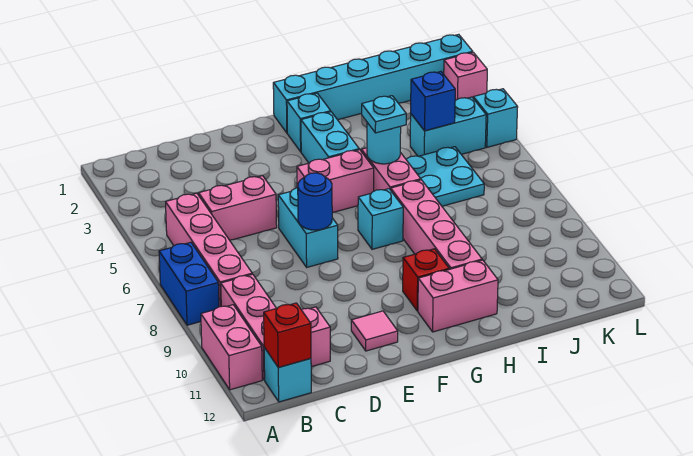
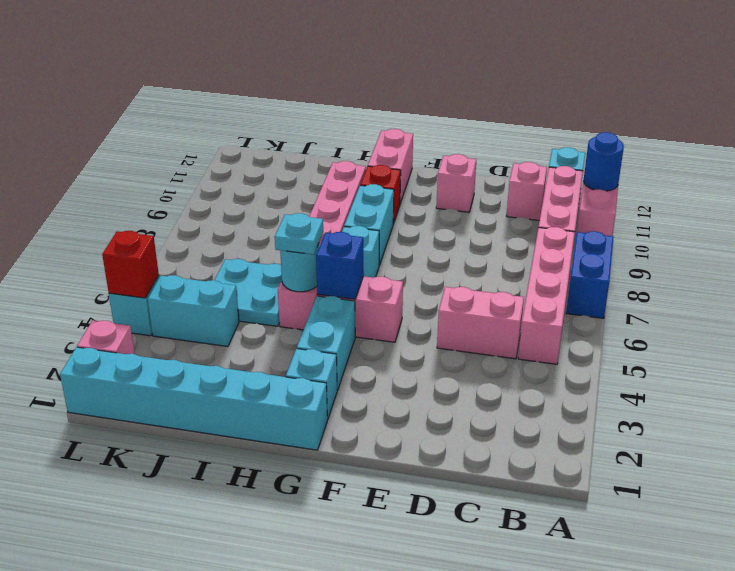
red brick B12 level 2 -> red brick L4 level 2
cyan brick E6:E7 level 1 -> cyan brick G8:G9 level 1
blue round brick E7 level 2 -> blue round brick A11 level 2
pink tile E11 level 1 -> pink brick E11 level 1
pink brick G11:H11 level 1 -> pink brick G11:G12 level 1
blue brick J4 level 2 -> blue brick G5 level 2

